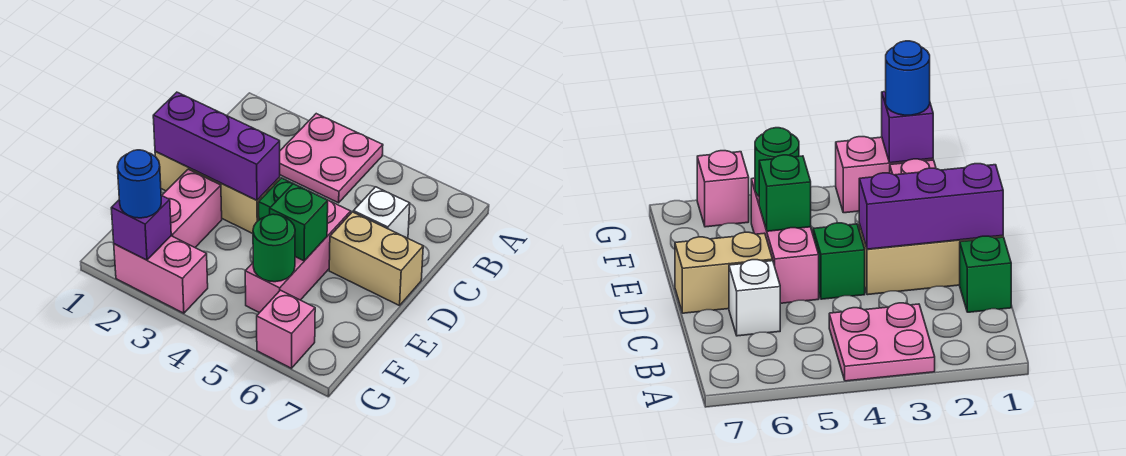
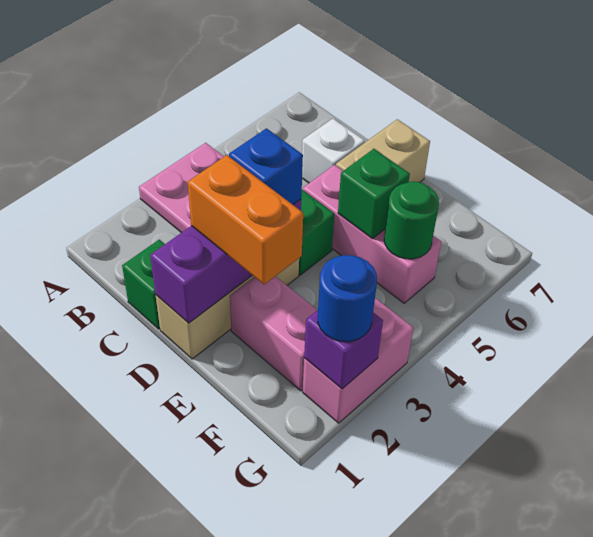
none -> orange brick D2:E2 level 3
none -> blue brick D3 level 3
pink brick G6 level 1 -> none

